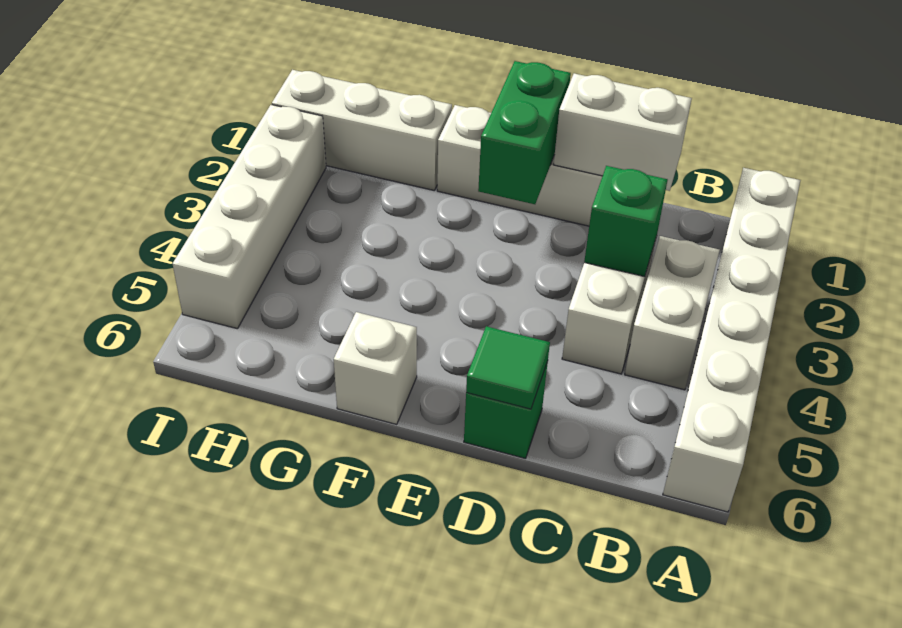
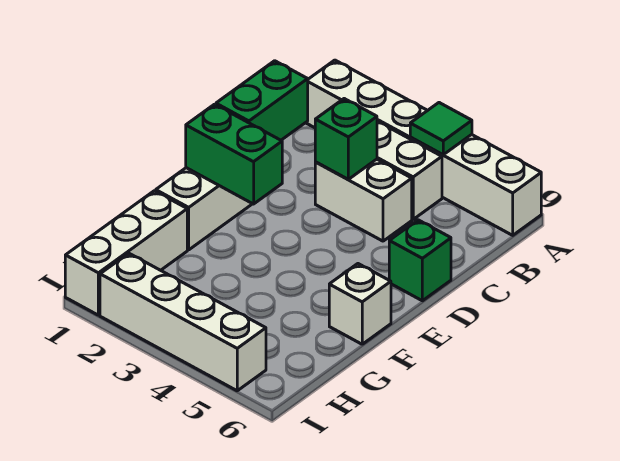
white brick C1:D1 level 2 -> green brick C1:D1 level 2
green tile D6 level 2 -> green tile A4 level 2

